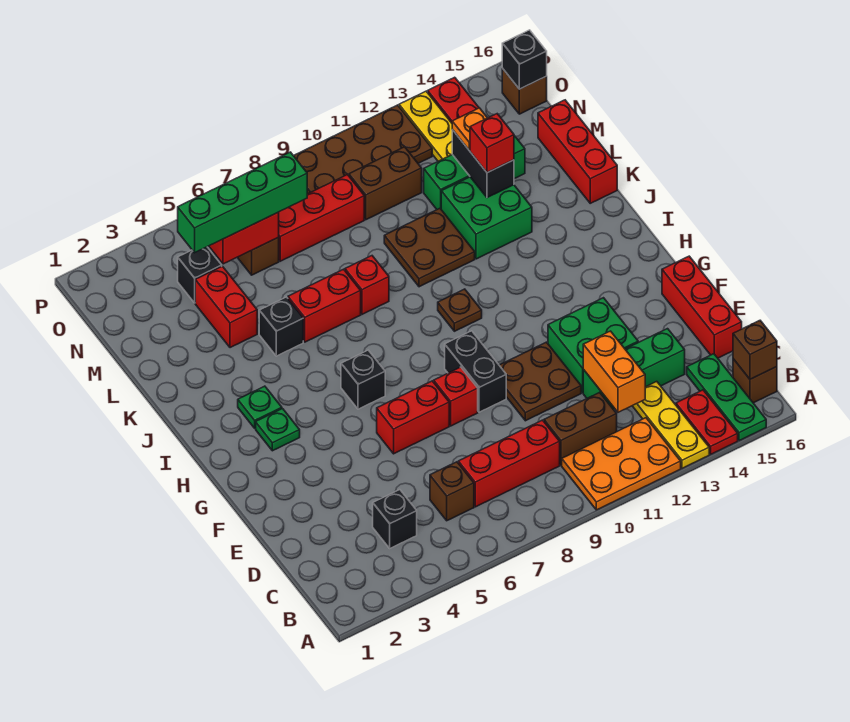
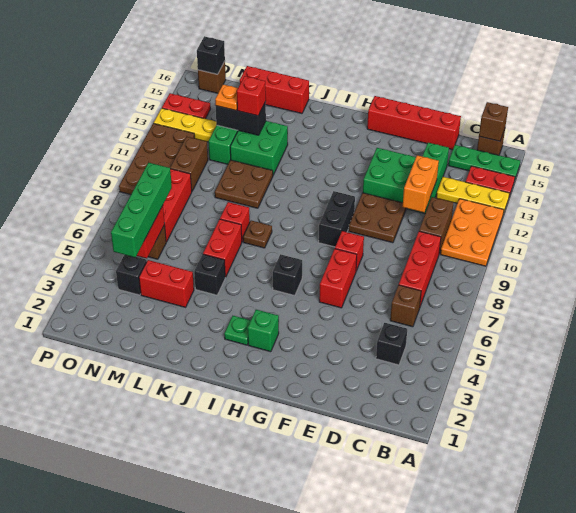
orange brick C12:D12 level 2 -> orange brick D11:D12 level 2
red brick D16:F16 level 1 -> red brick D16:G16 level 1
black brick F9:G9 level 1 -> black brick G9:G10 level 1
green plate H3 level 1 -> green brick H3 level 1
brown plate I10 level 1 -> brown plate J8 level 1

